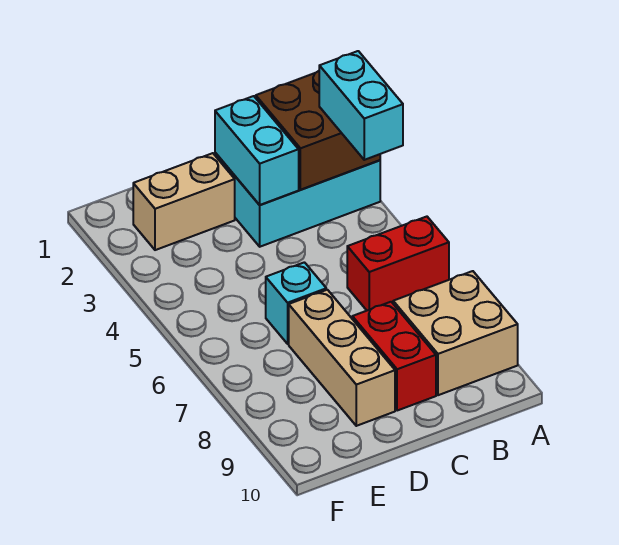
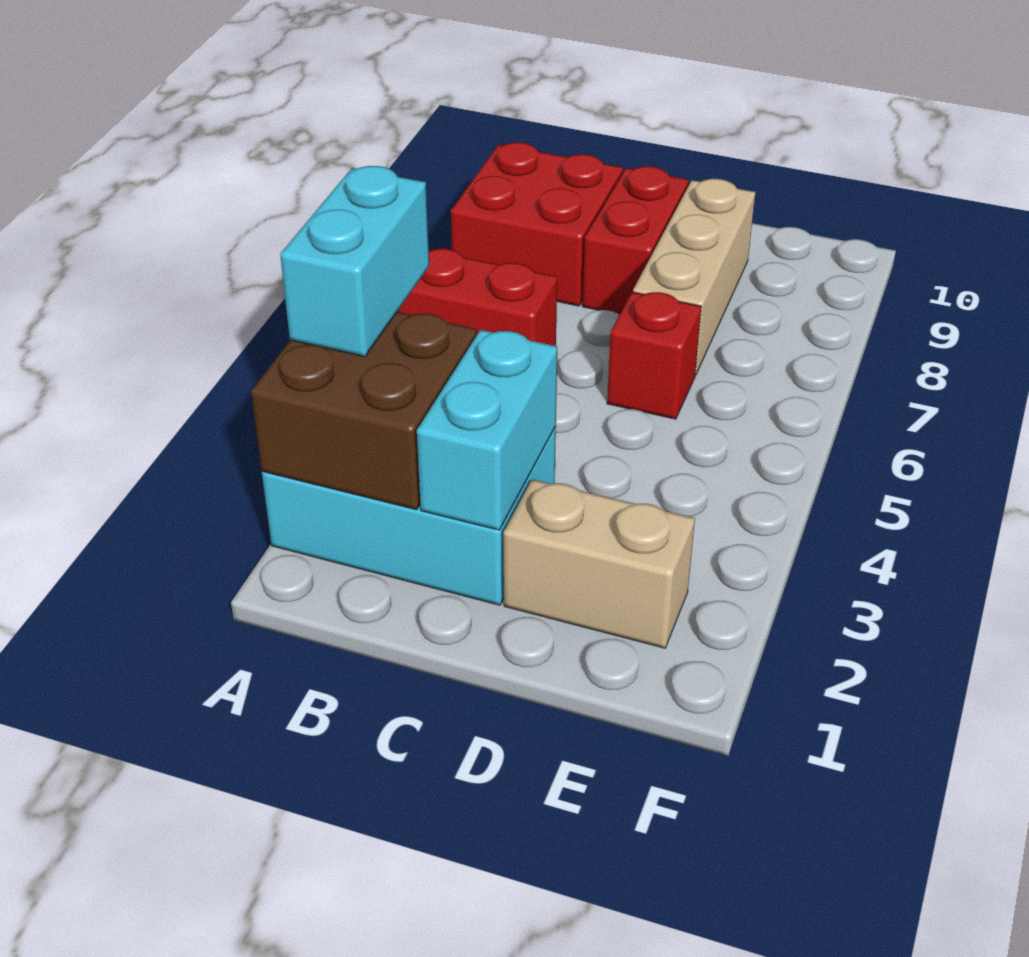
tan brick A8:B9 level 1 -> red brick A8:B9 level 1
cyan brick D6 level 1 -> red brick D6 level 1

